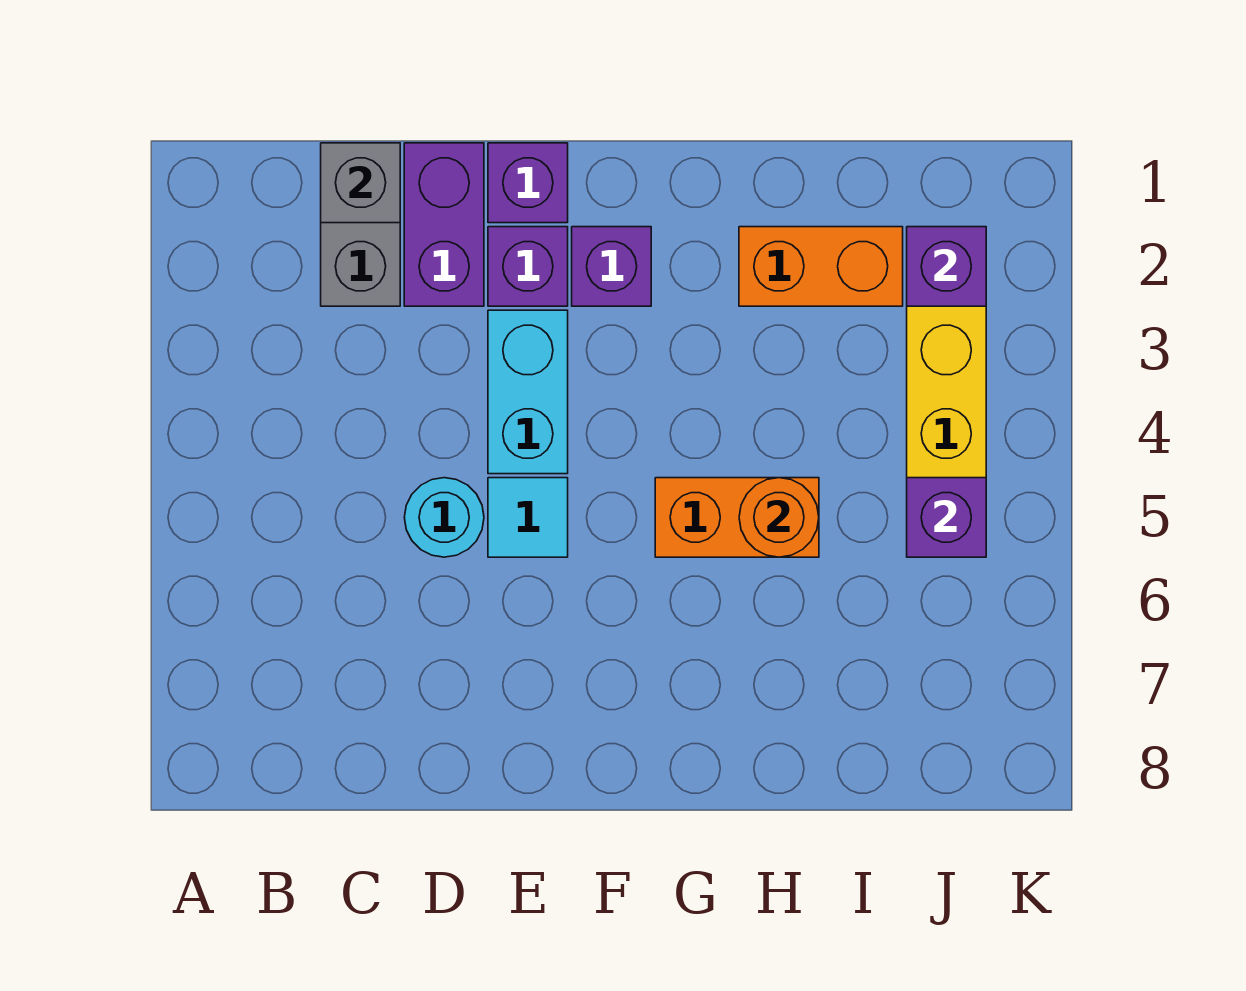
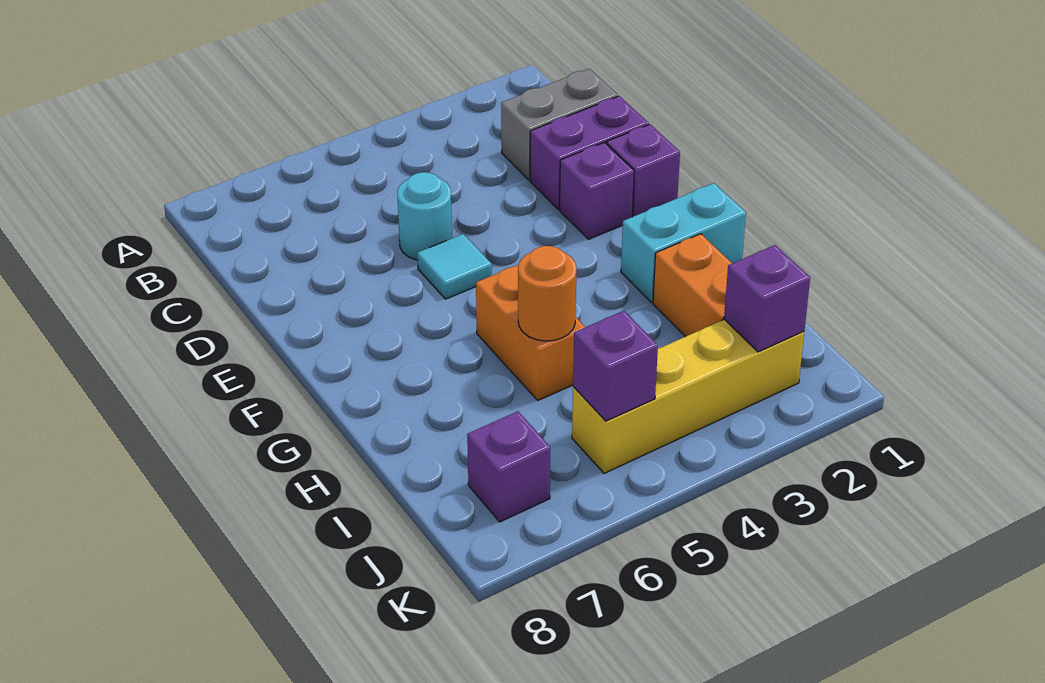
grey brick C1 level 2 -> none
cyan brick E3:E4 level 1 -> cyan brick G1:G2 level 1
purple brick F2 level 1 -> purple brick J7 level 1

